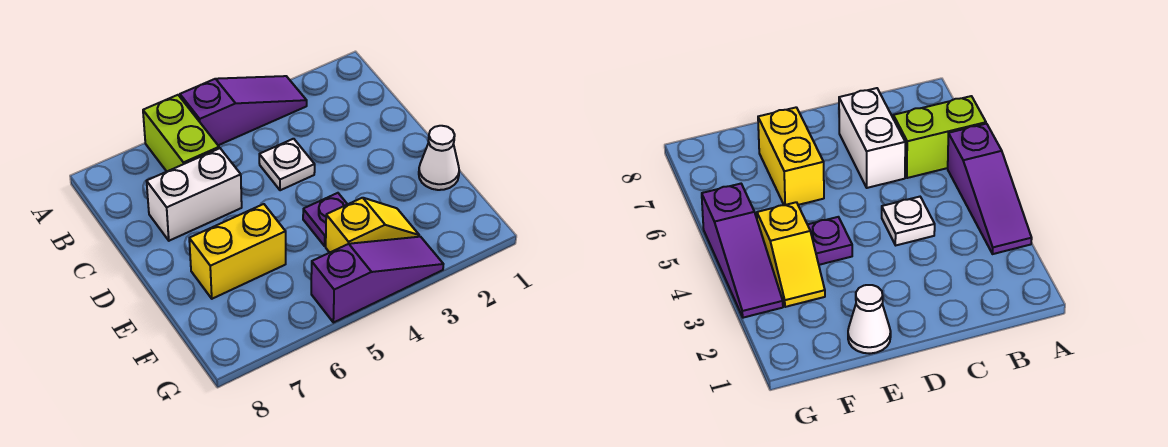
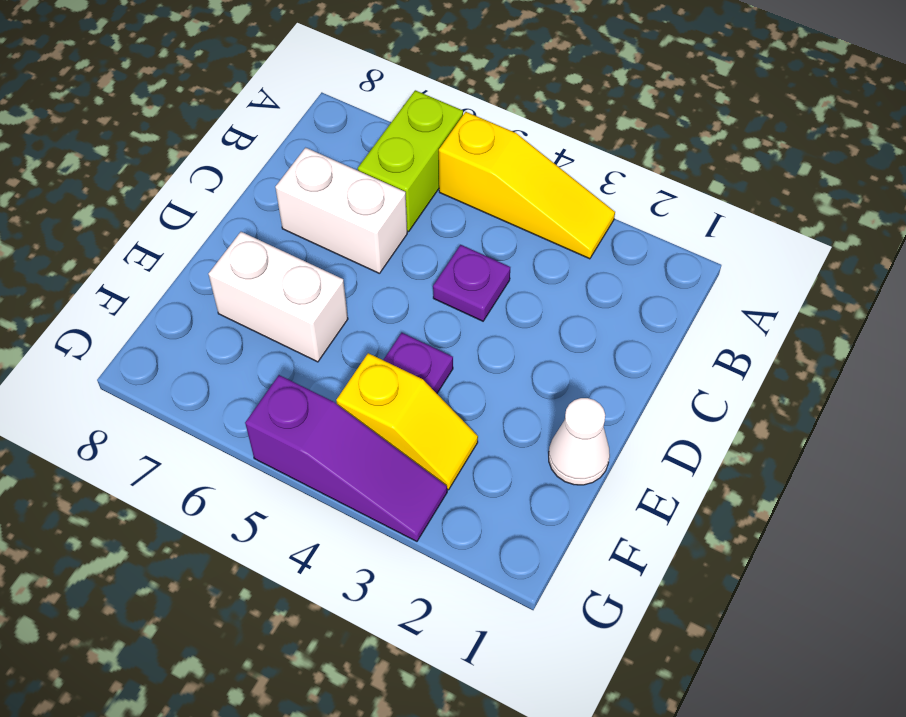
purple slope A3:A5 level 1 top 5 -> yellow slope A3:A5 level 1 top 5
white plate C4 level 1 -> purple plate C4 level 1
yellow brick E6:E7 level 1 -> white brick E6:E7 level 1

